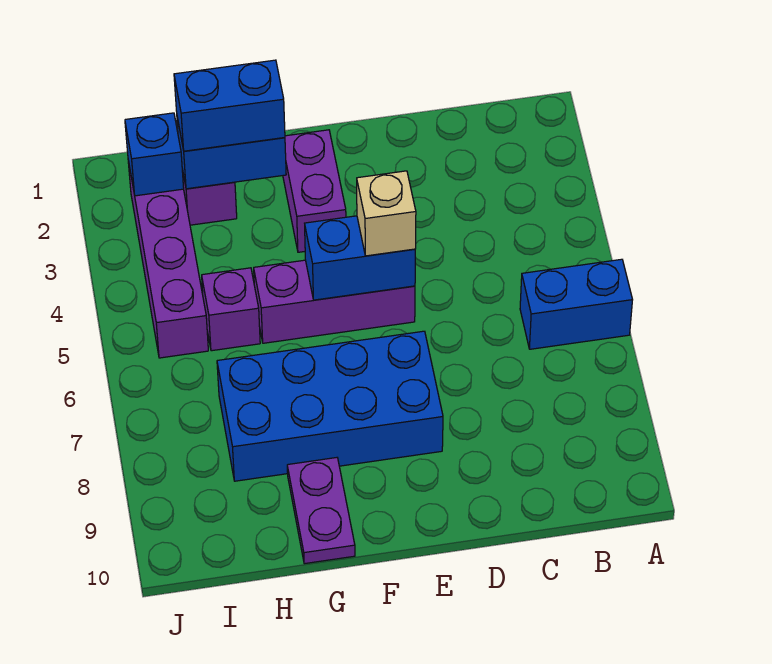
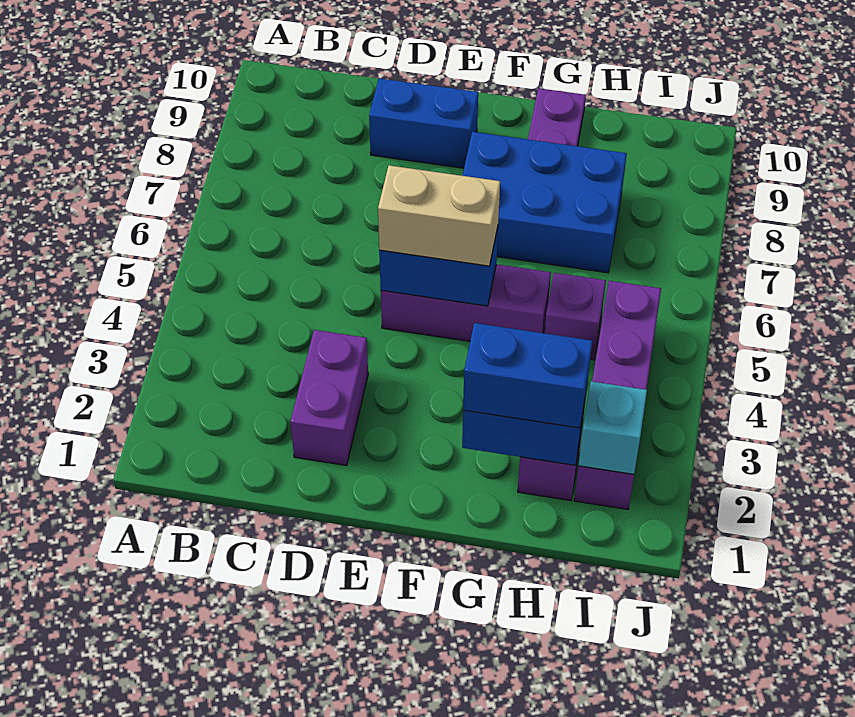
blue brick A6:B6 level 1 -> blue brick D9:E9 level 1
tan brick E5 level 3 -> tan brick E5:F5 level 3
blue brick E7:H8 level 1 -> blue brick F7:H8 level 1
purple brick F2:F3 level 1 -> purple brick D2:D3 level 1
blue brick I2 level 2 -> cyan brick I2 level 2

